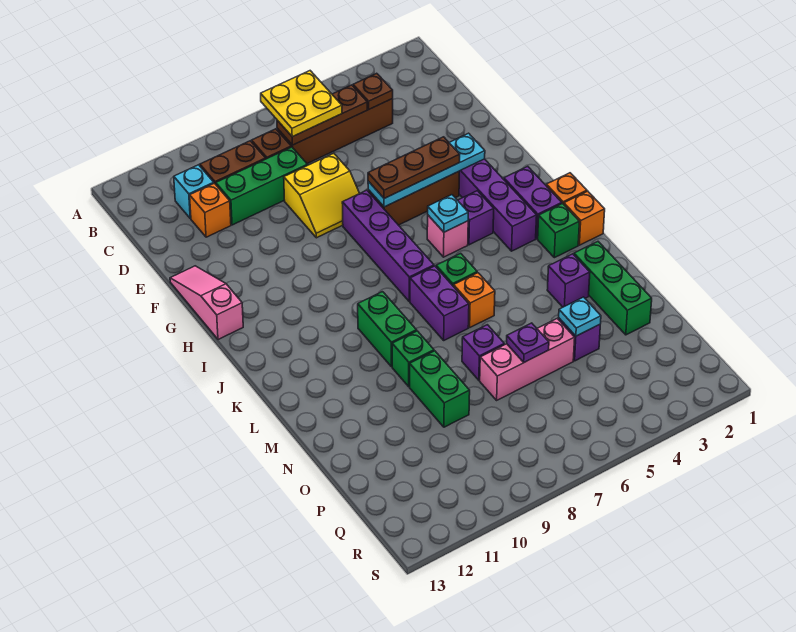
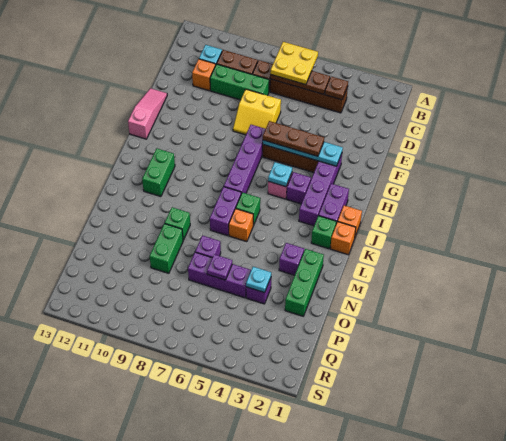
green brick K9:L9 level 1 -> green brick J11:K11 level 1
pink brick O5:O7 level 1 -> purple brick O5:O7 level 1

